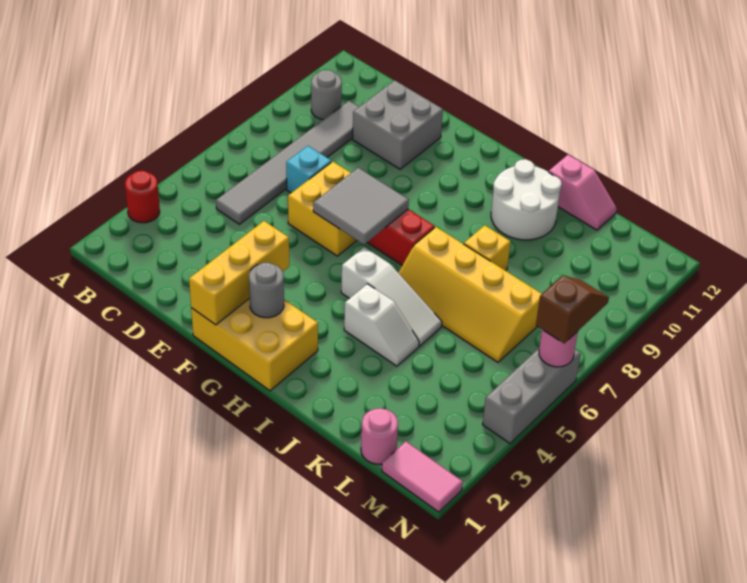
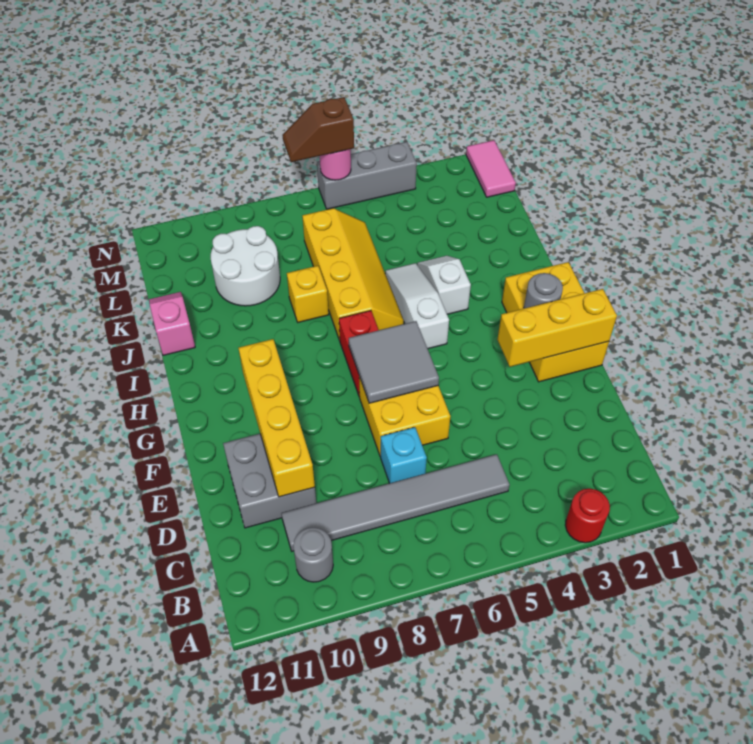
none -> yellow brick D10:G10 level 2
white round brick I10:J11 level 1 -> white round brick K9:L10 level 1
pink round brick L1 level 1 -> none

